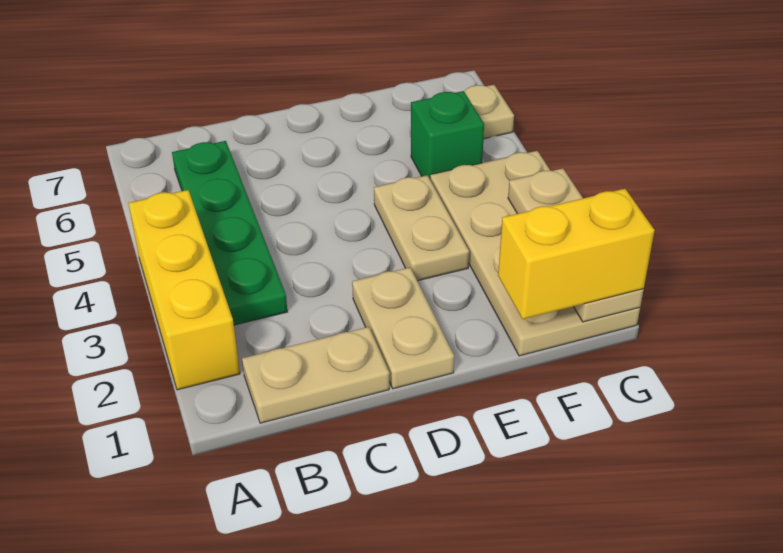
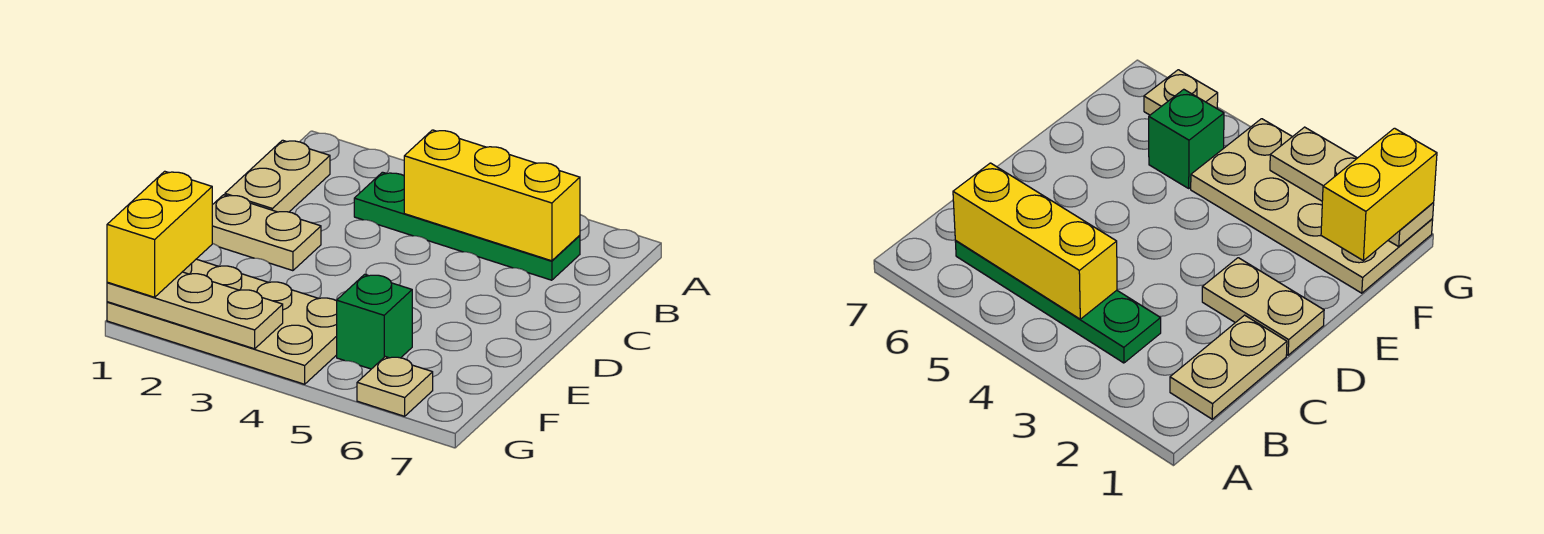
yellow brick A2:A4 level 1 -> yellow brick B4:B6 level 2
tan plate E3:E4 level 1 -> none

